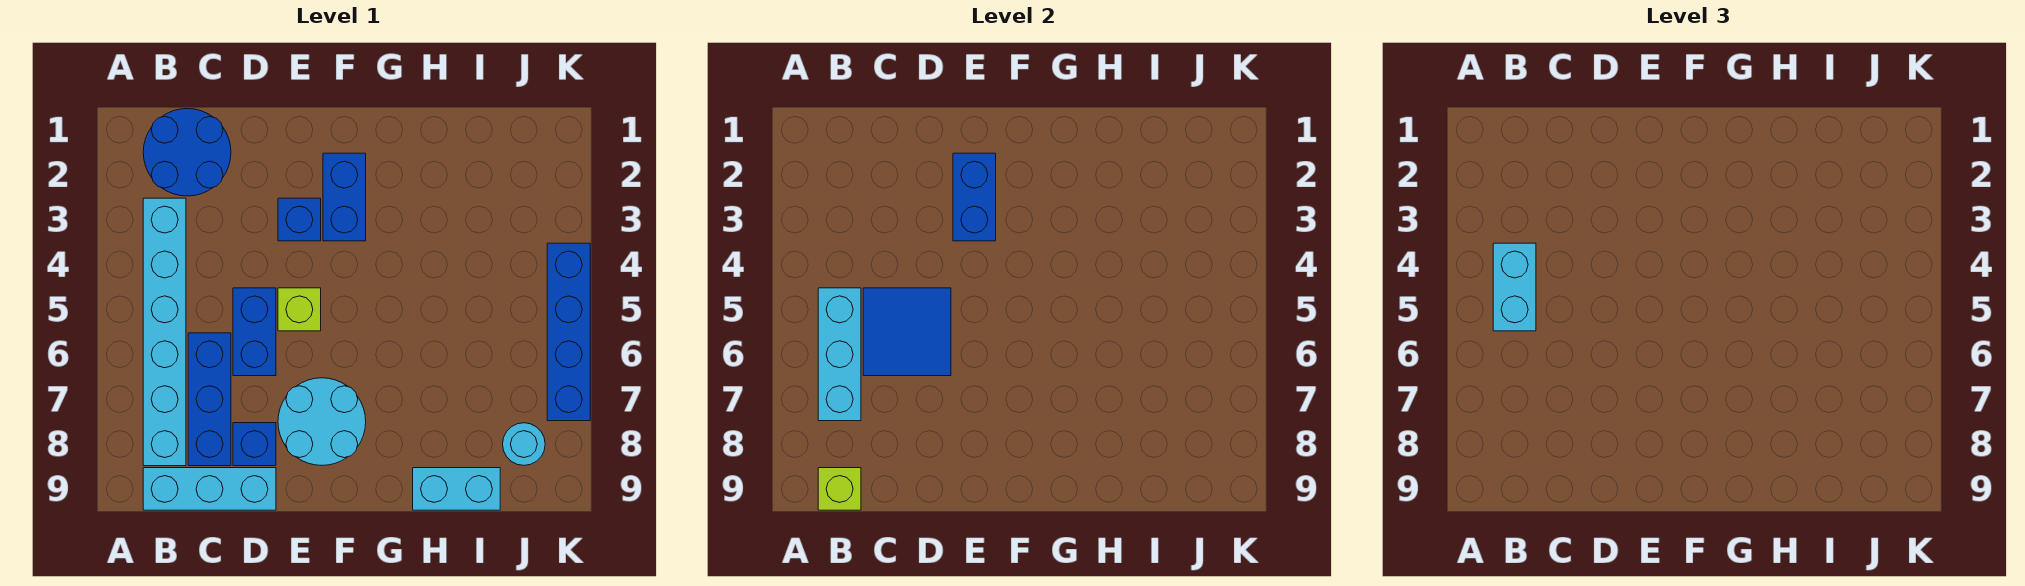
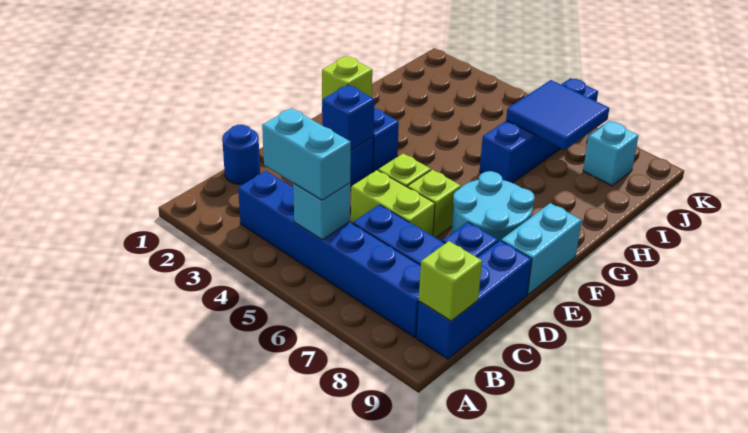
blue round brick B1:C2 level 1 -> blue round brick C1 level 1
cyan brick B3:B8 level 1 -> blue brick B3:B8 level 1
cyan brick B5:B7 level 2 -> cyan brick B5 level 2
cyan brick B9:D9 level 1 -> blue brick B9:D9 level 1
blue tile C5:D6 level 2 -> blue tile I6:J7 level 2
blue brick D5:D6 level 1 -> lime brick D5:D6 level 1
blue brick E2:E3 level 2 -> blue brick E3 level 2
none -> lime brick E6 level 1
none -> lime brick F2 level 2
cyan brick H9:I9 level 1 -> cyan brick E9:F9 level 1
cyan round brick J8 level 1 -> cyan brick J8 level 1
blue brick K4:K7 level 1 -> blue brick H6:K6 level 1

